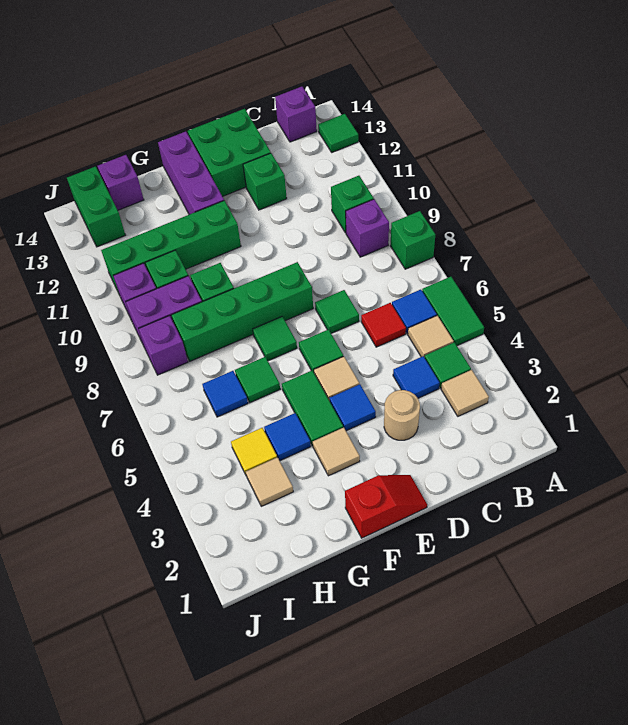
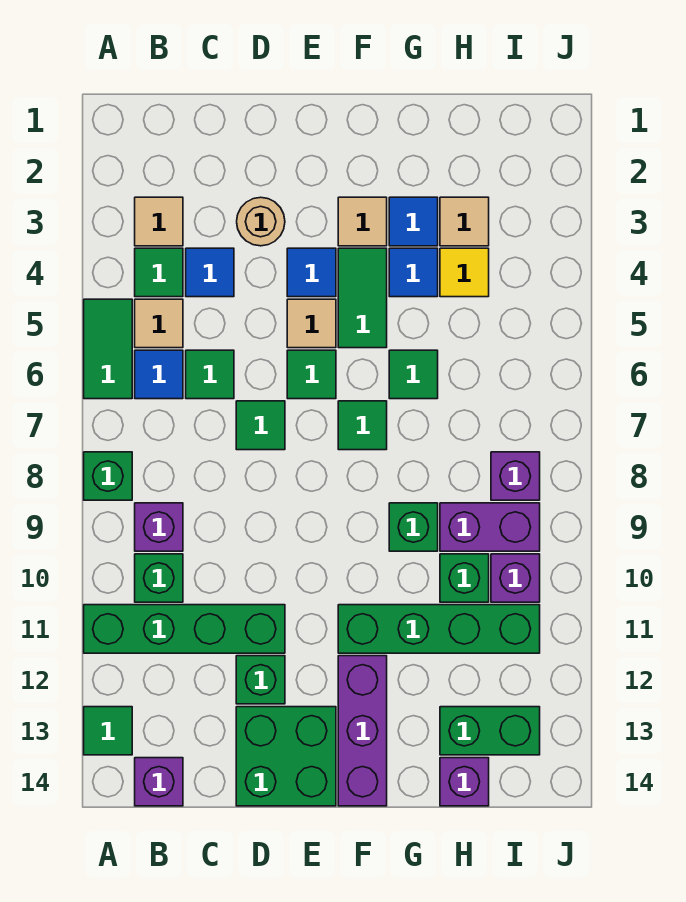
red tile C6 level 1 -> green tile C6 level 1
red slope E1:F1 level 1 top F -> none
green brick E8:H8 level 1 -> green brick A11:D11 level 1
blue tile H6 level 1 -> blue tile G3 level 1
green brick I13:I14 level 1 -> green brick H13:I13 level 1

